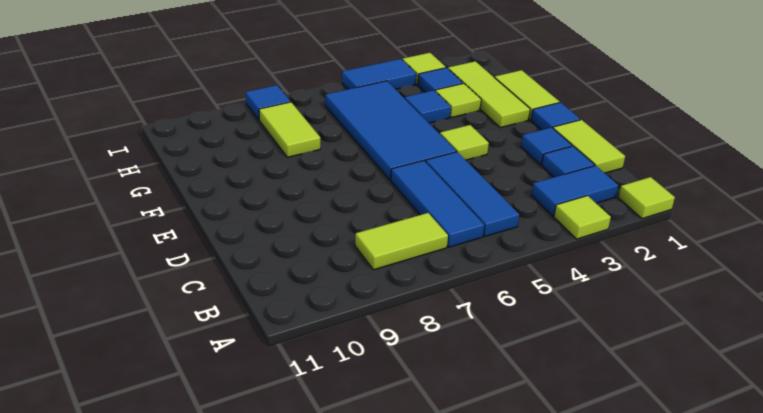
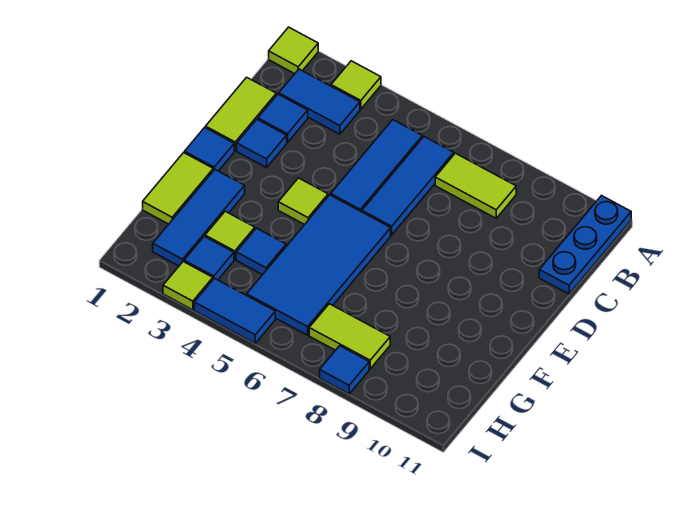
none -> blue plate A11:C11 level 1
lime tile F2:H2 level 1 -> blue tile F2:H2 level 1
lime tile G8:H8 level 1 -> lime tile H7:H8 level 1

